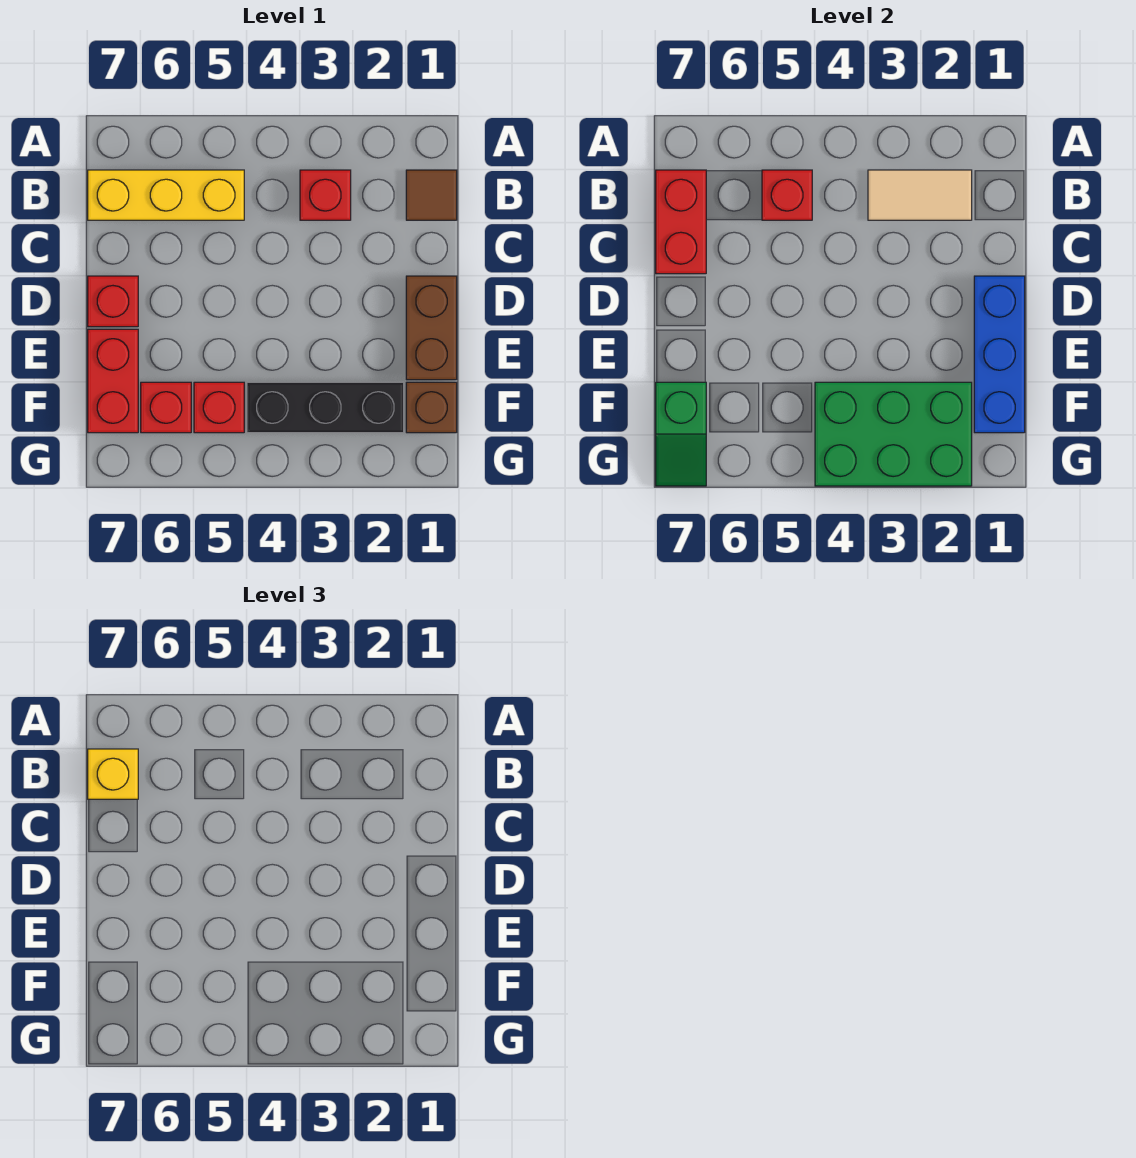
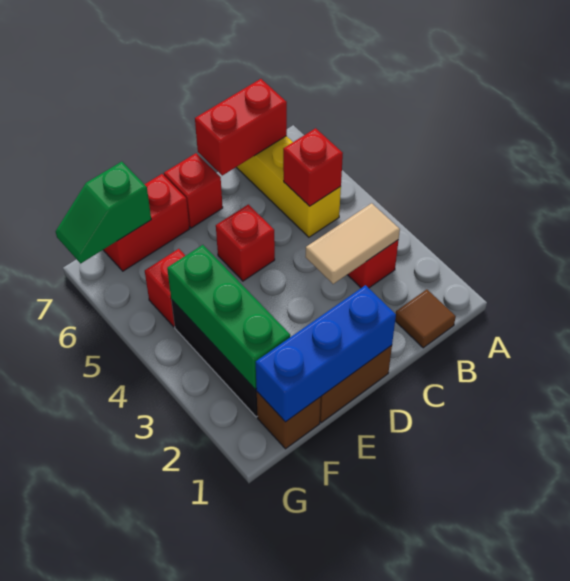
tan tile B2:B3 level 2 -> tan tile B3:C3 level 2
yellow brick B7 level 3 -> none
green brick F2:G4 level 2 -> green brick F2:F4 level 2
red brick F6 level 1 -> red brick D5 level 1

